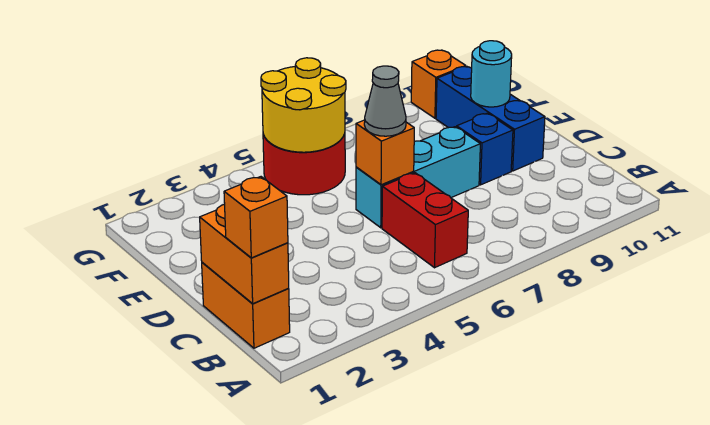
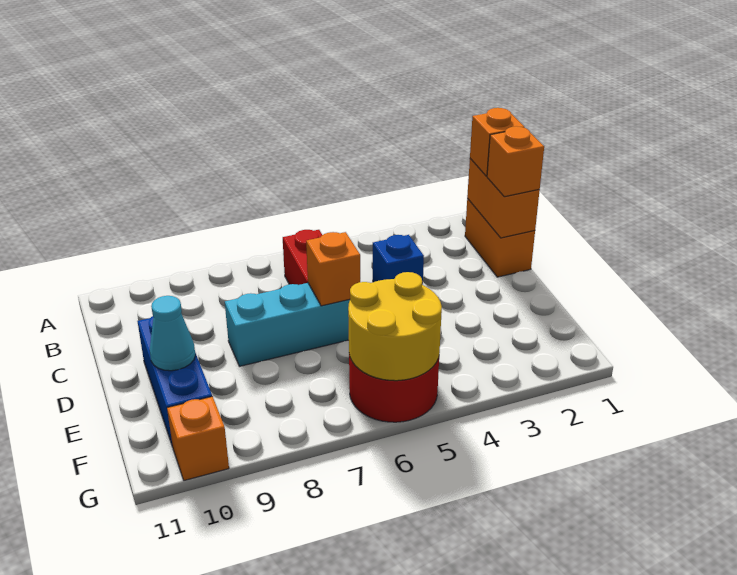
none -> orange brick C1 level 3
grey cone D6 level 3 -> none
blue brick D9 level 1 -> blue brick C4 level 1
cyan round brick E10 level 2 -> cyan cone E10 level 2

